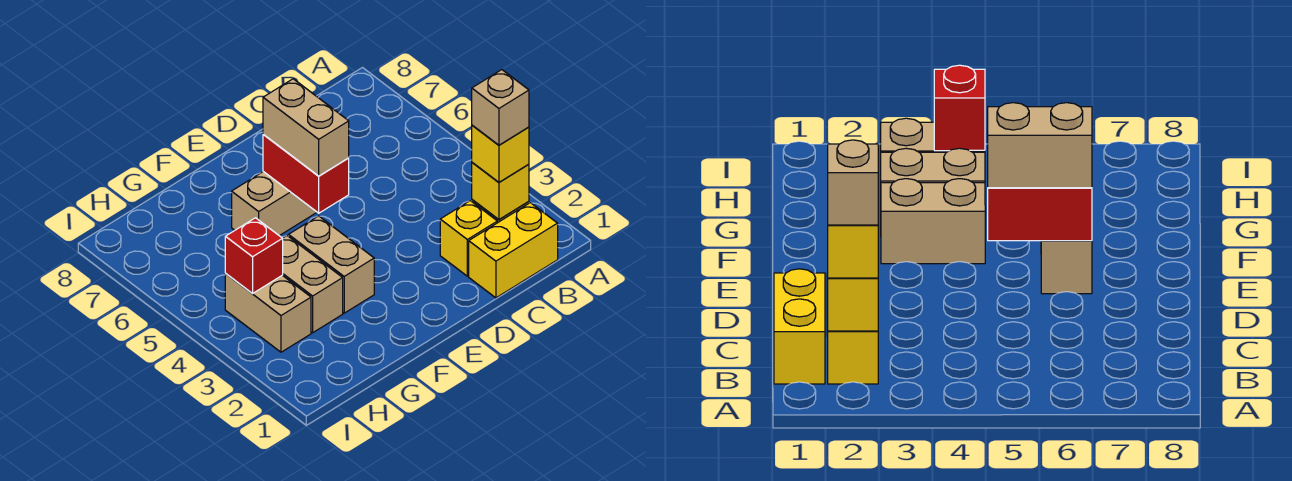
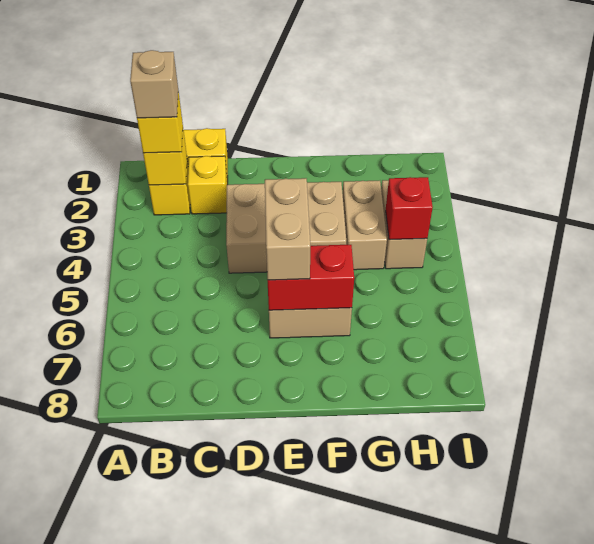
red brick E5:E6 level 2 -> red brick E6:F6 level 2
tan brick F3:F4 level 1 -> tan brick D3:F4 level 1

